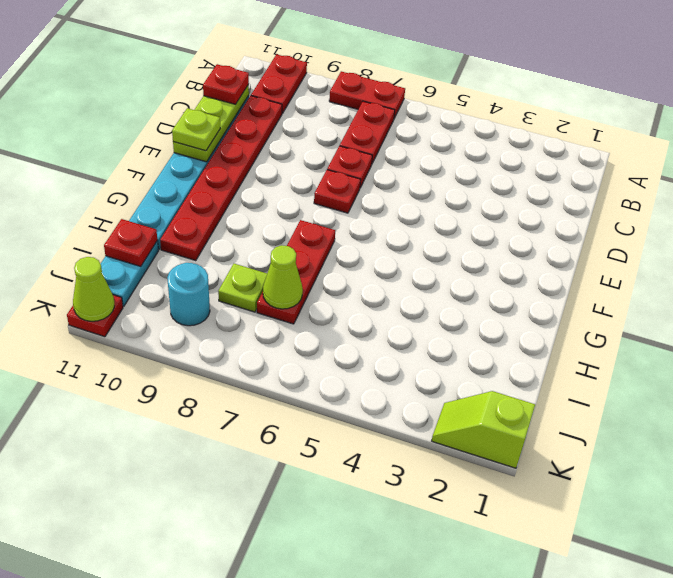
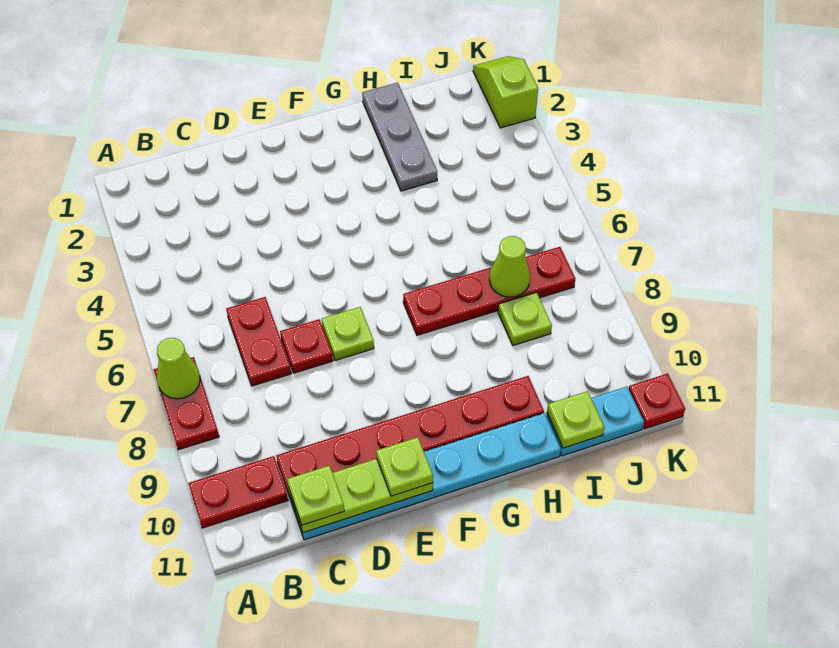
red plate B7:C7 level 1 -> red plate C6:C7 level 1
red plate C11 level 3 -> lime plate C11 level 3
red plate E7 level 1 -> lime plate E7 level 1
red plate G7:I7 level 1 -> red plate G7:J7 level 1
none -> grey plate H1:H3 level 1
red plate I11 level 2 -> lime plate I11 level 2
cyan round brick J9 level 1 -> none
lime slope K1:K2 level 1 top 1 -> lime slope K1:K2 level 1 top 2
lime cone K11 level 2 -> lime cone A7 level 2

